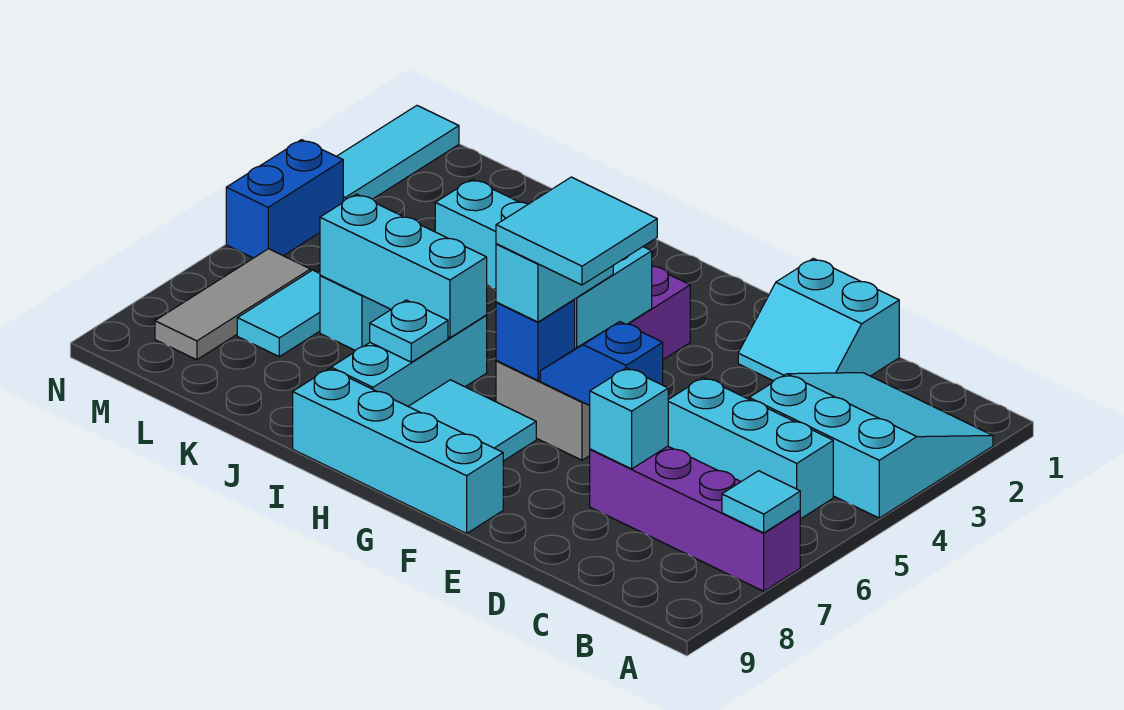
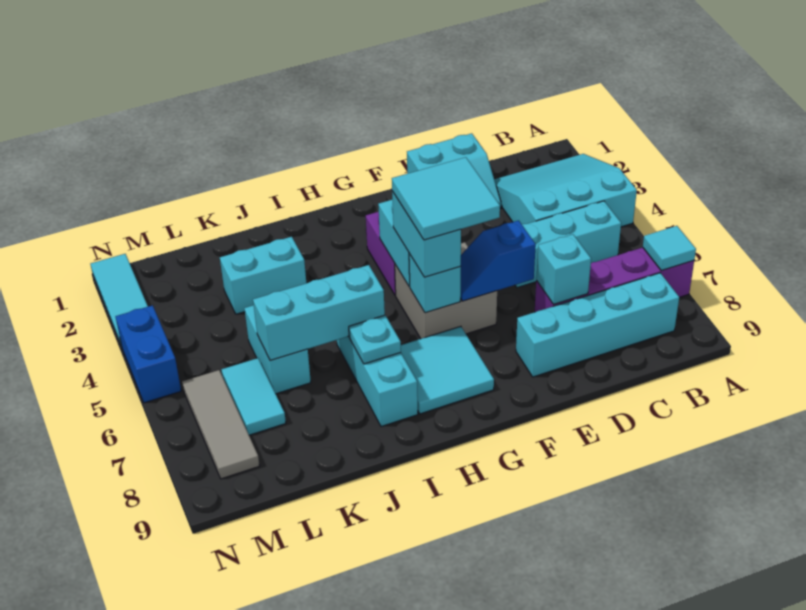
cyan brick F9:I9 level 1 -> cyan brick B8:E8 level 1
blue brick G6 level 2 -> cyan brick G6 level 2

